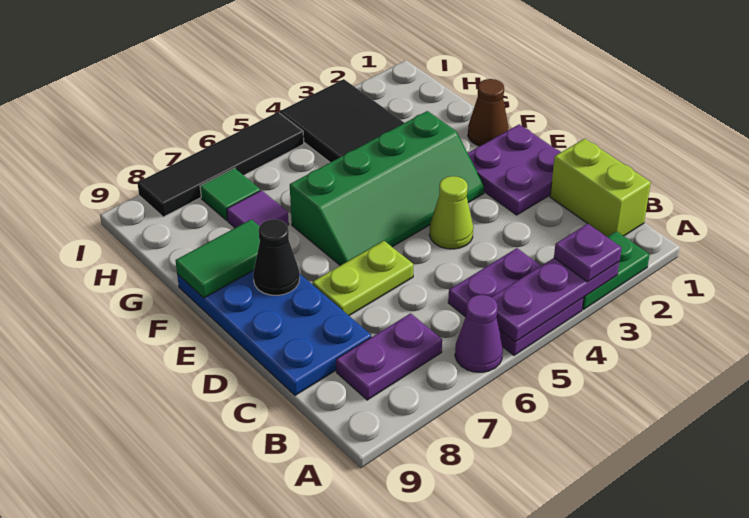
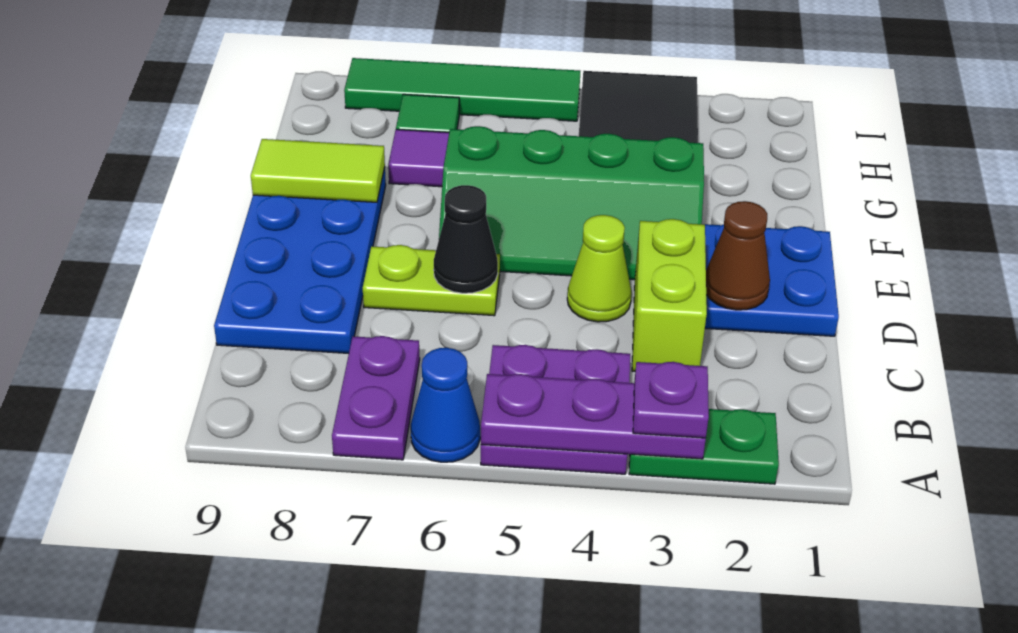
purple cone A6 level 1 -> blue cone A6 level 1
lime brick B1:C1 level 1 -> lime brick C3:D3 level 1
purple plate B7:B8 level 1 -> purple plate A7:B7 level 1
purple plate D1:E2 level 1 -> blue plate D1:E2 level 1
black cone E8 level 2 -> black cone D6 level 2
brown cone F1 level 1 -> brown cone D2 level 2
green tile F8:F9 level 2 -> lime tile F8:F9 level 2
black tile I5:I8 level 1 -> green tile I5:I8 level 1

